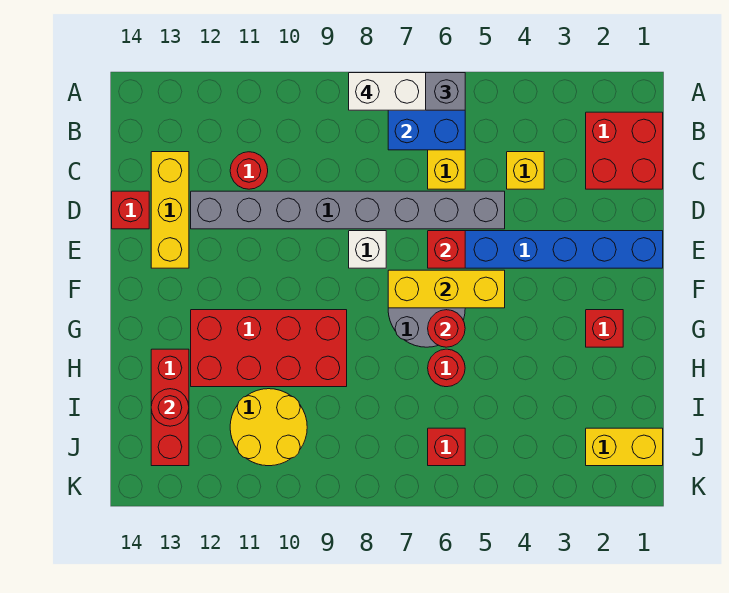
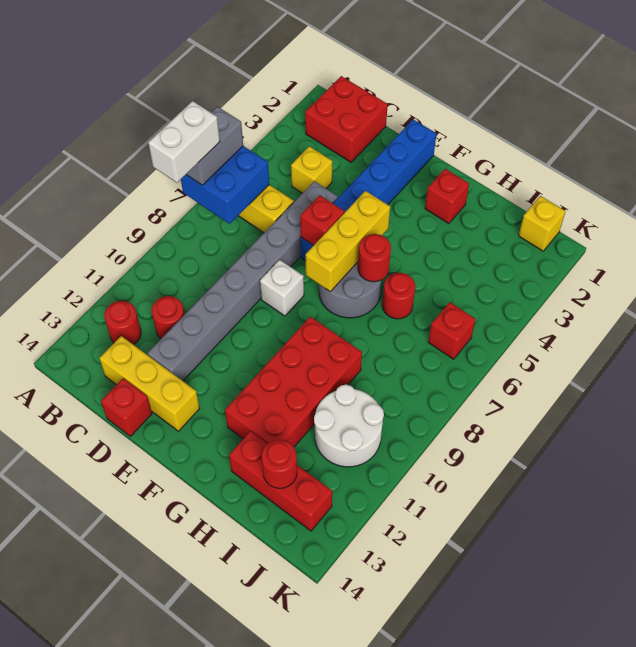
none -> red round brick B12 level 1
yellow round brick I10:J11 level 1 -> white round brick I10:J11 level 1
yellow brick J1:J2 level 1 -> yellow brick J1 level 1

